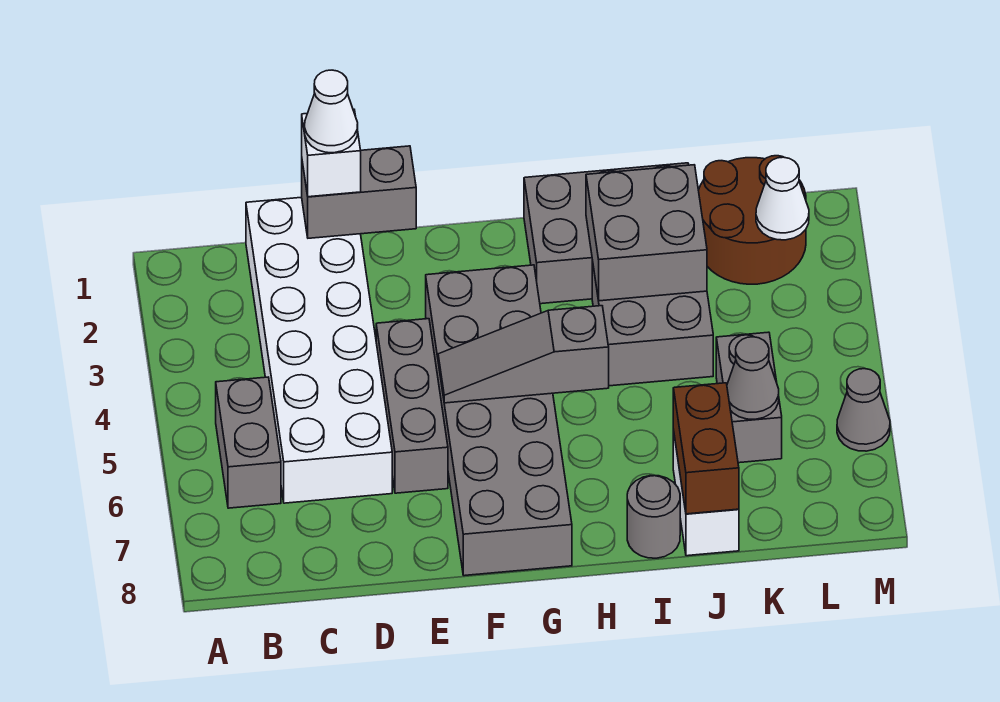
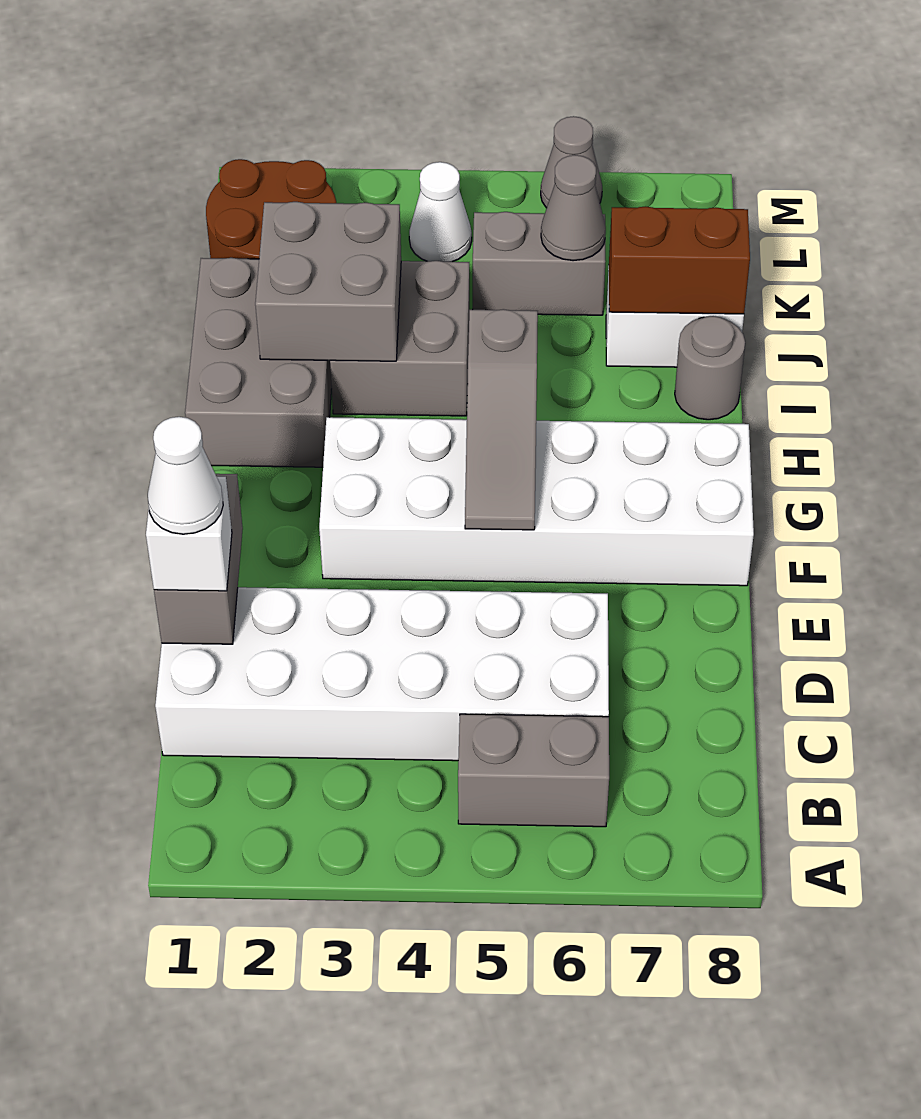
grey brick E4:E6 level 1 -> none
grey brick F3:G8 level 1 -> white brick F3:G8 level 1
white cone L2 level 2 -> white cone L4 level 1

